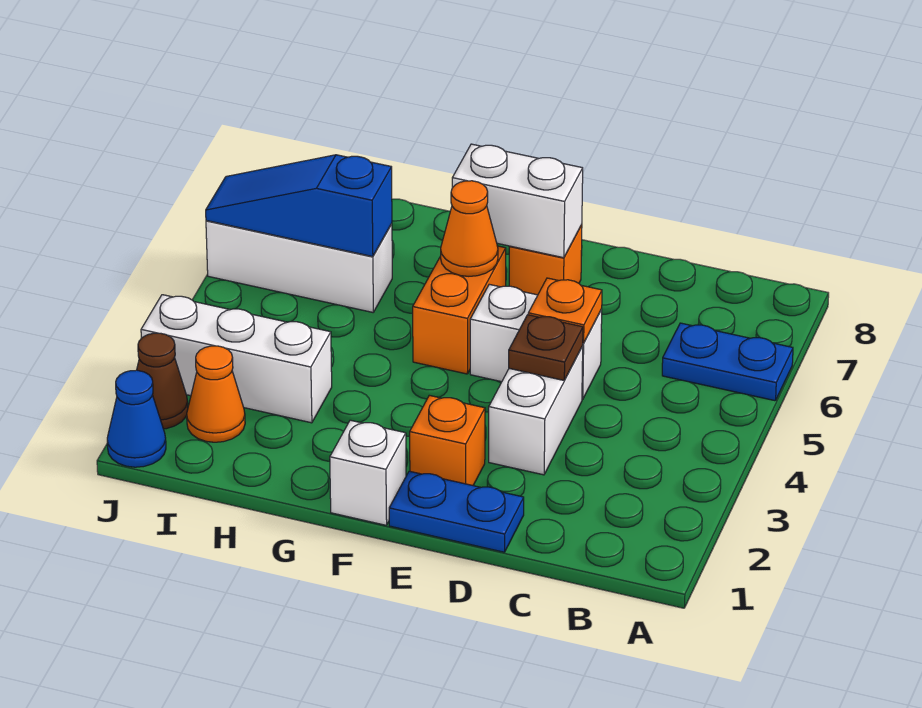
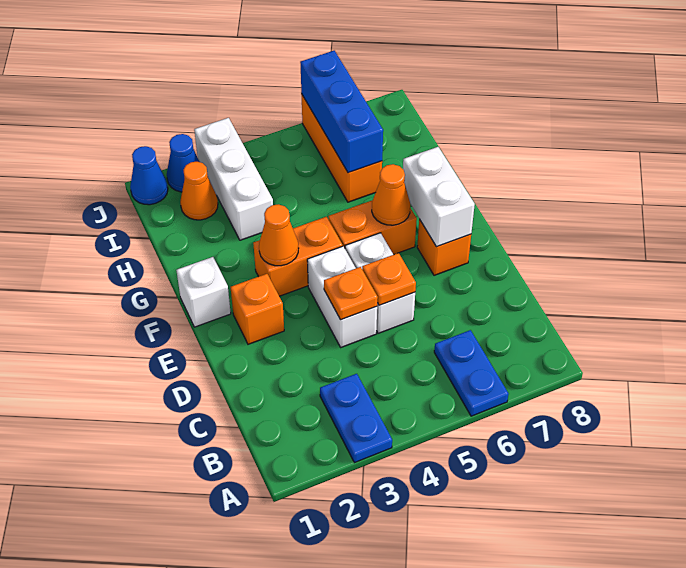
blue plate D1:E1 level 1 -> blue plate A3:B3 level 1
white brick D3:D4 level 1 -> white brick D4:E4 level 1
brown plate D4 level 2 -> orange plate D4 level 2
none -> orange brick F3:F4 level 1
none -> orange cone F3 level 2
white brick H6:J6 level 1 -> orange brick H6:J6 level 1
blue slope H6:J6 level 2 top H -> blue brick H6:J6 level 2
brown cone J2 level 1 -> blue cone J2 level 1

